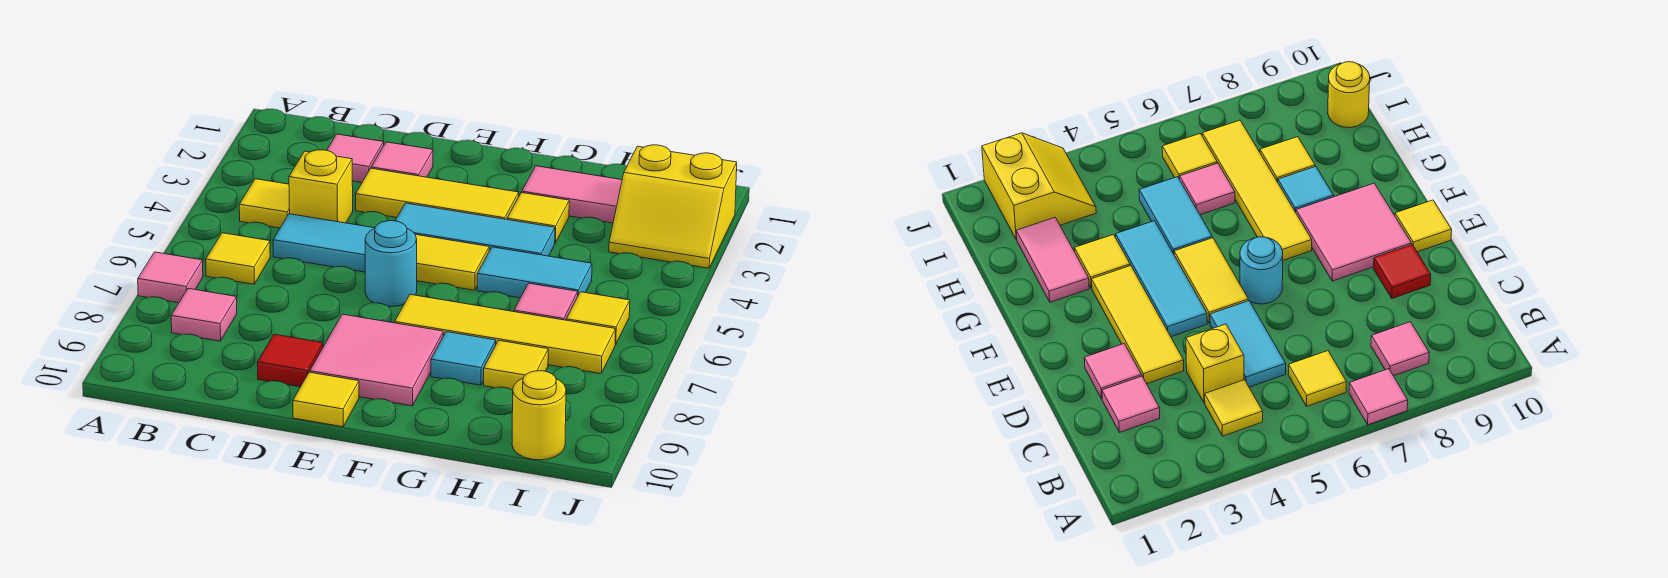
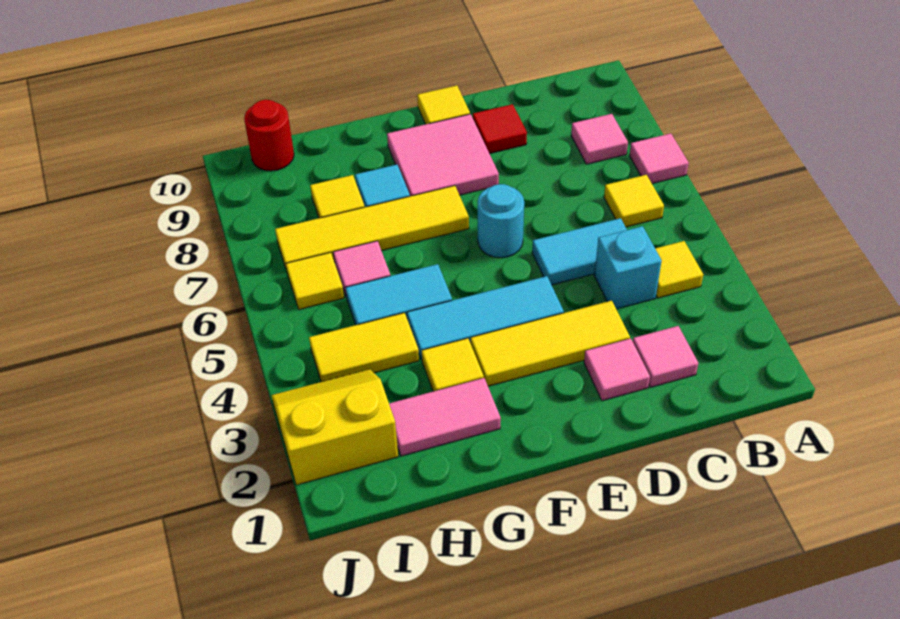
yellow brick C4 level 1 -> cyan brick C4 level 1
yellow tile E5:F5 level 1 -> yellow tile H4:I4 level 1
yellow round brick I10 level 1 -> red round brick I10 level 1

